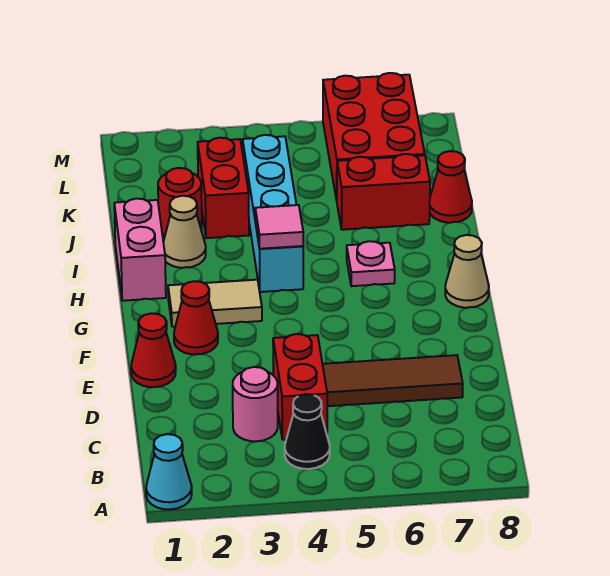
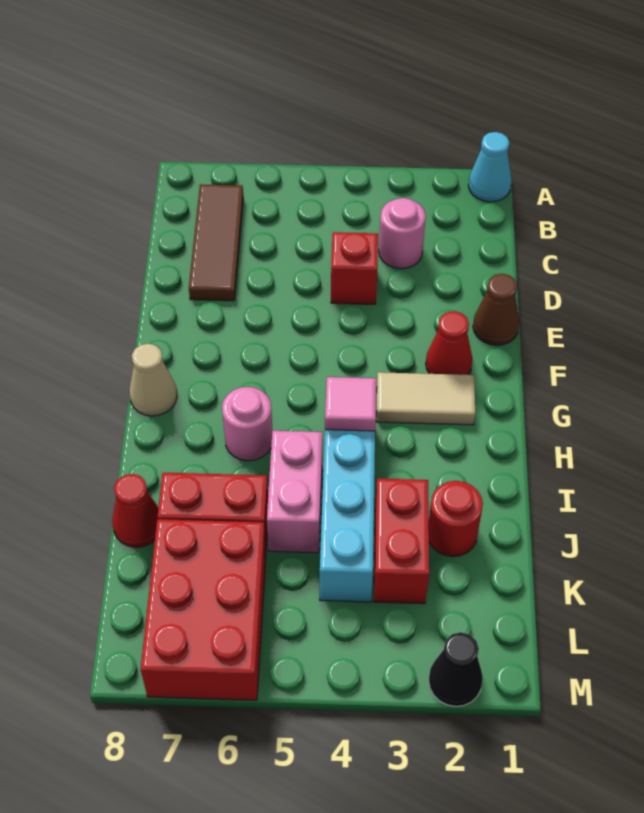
black cone B4 level 1 -> black cone M2 level 1
red brick C4:D4 level 1 -> red brick D4 level 1
brown tile D5:D7 level 1 -> brown tile B7:D7 level 1
red cone E1 level 1 -> brown cone E1 level 1
pink brick H1:I1 level 1 -> pink brick I5:J5 level 1
pink plate H6 level 1 -> pink round brick H6 level 1
tan cone I2 level 1 -> none

